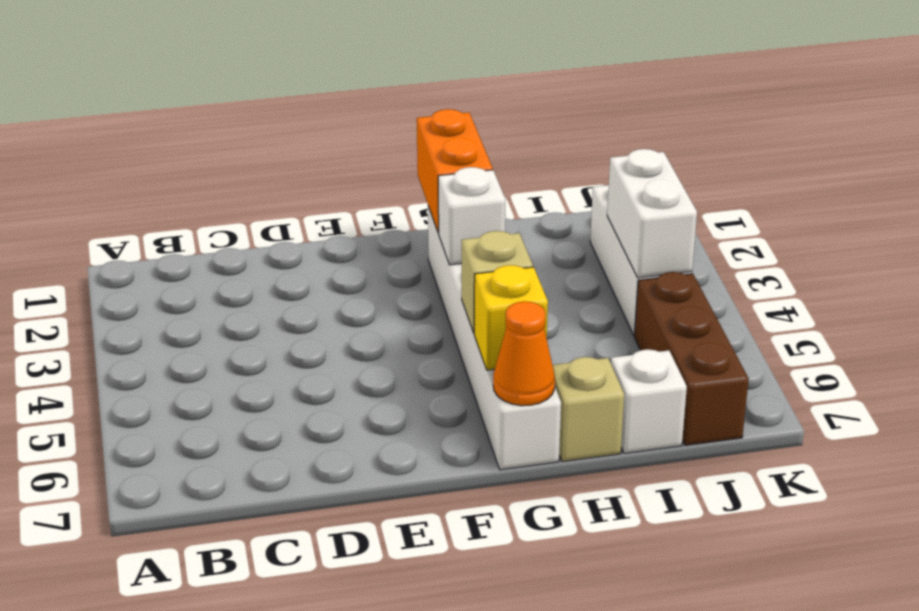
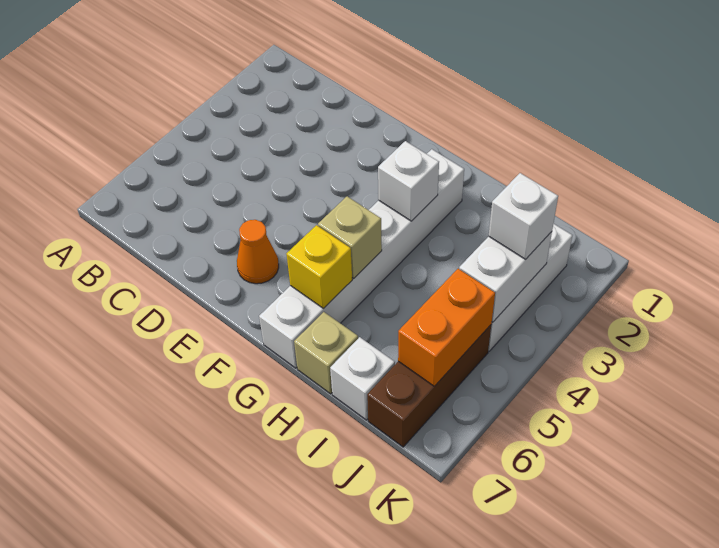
orange brick G1:G2 level 2 -> orange brick J5:J6 level 2
orange cone G7 level 2 -> orange cone E6 level 1
none -> white brick J3 level 3

